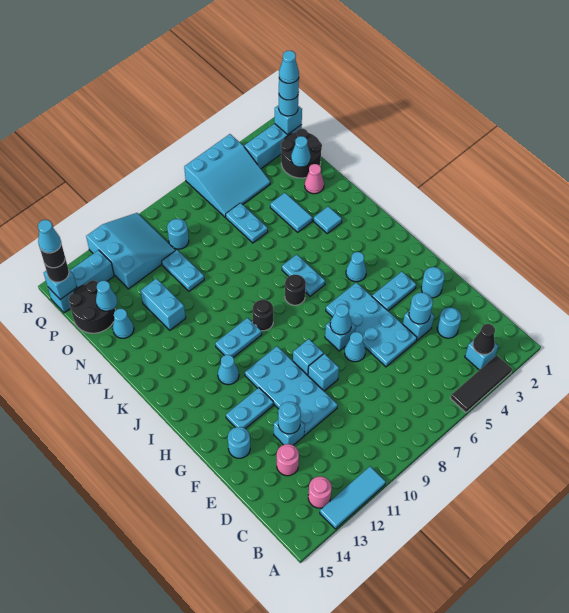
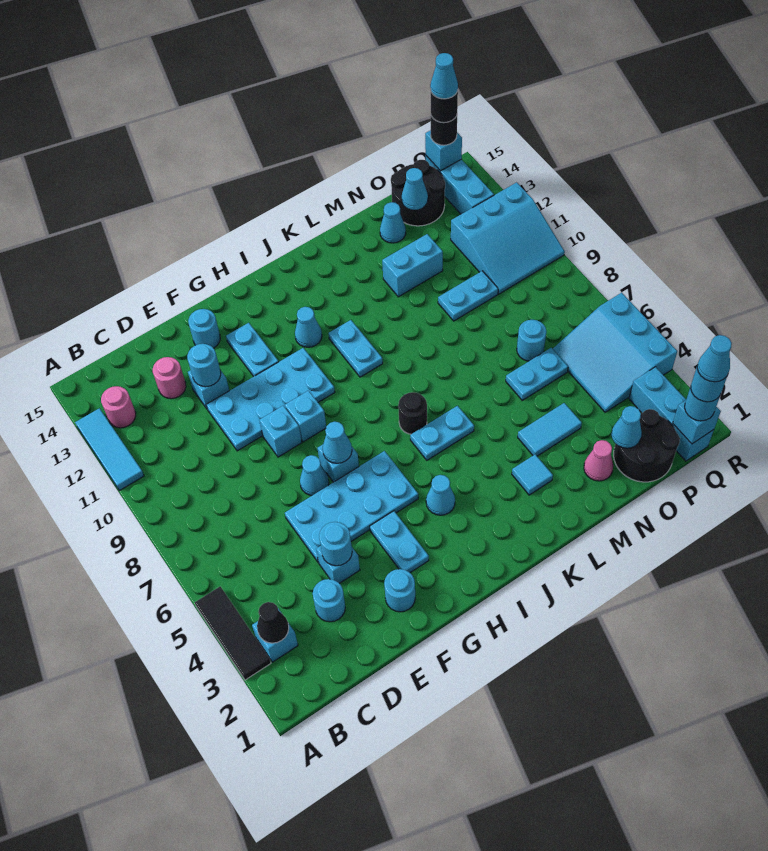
black round brick J9 level 1 -> none
cyan round brick P9 level 1 -> cyan round brick O7 level 1

